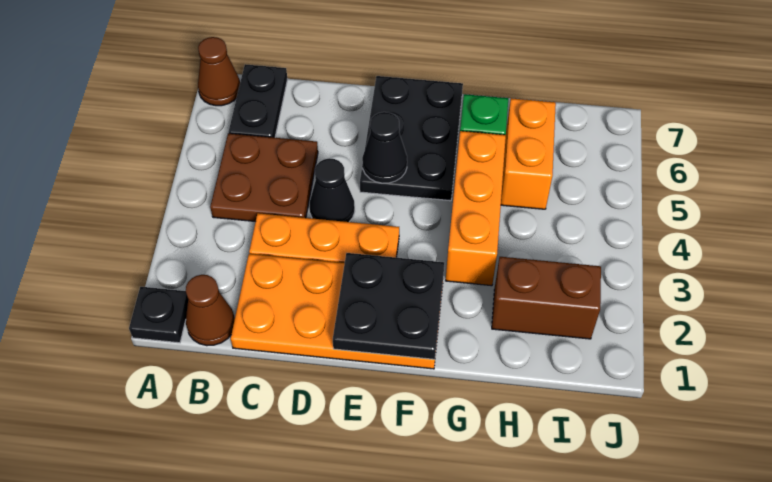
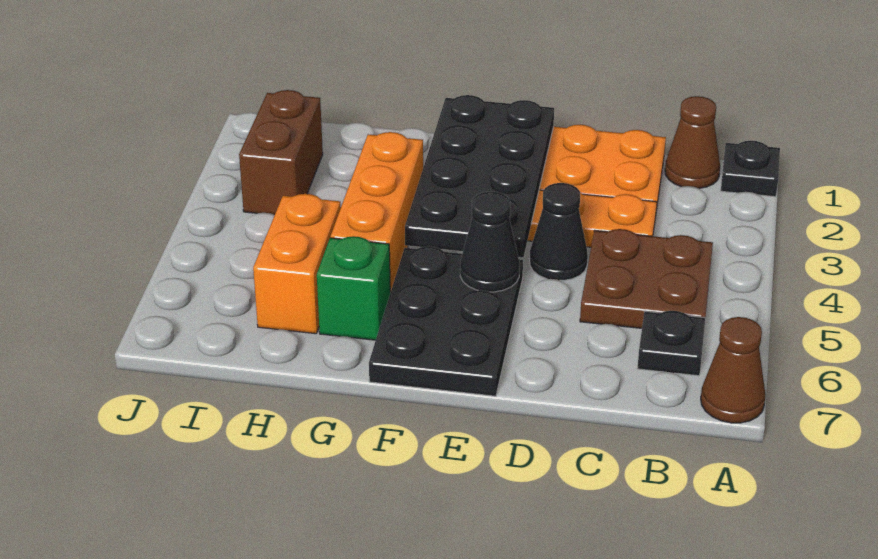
black plate B6:B7 level 1 -> black plate B6 level 1
black plate E1:F2 level 2 -> black plate E1:F4 level 2
brown brick H2:I2 level 1 -> brown brick I2:I3 level 1

